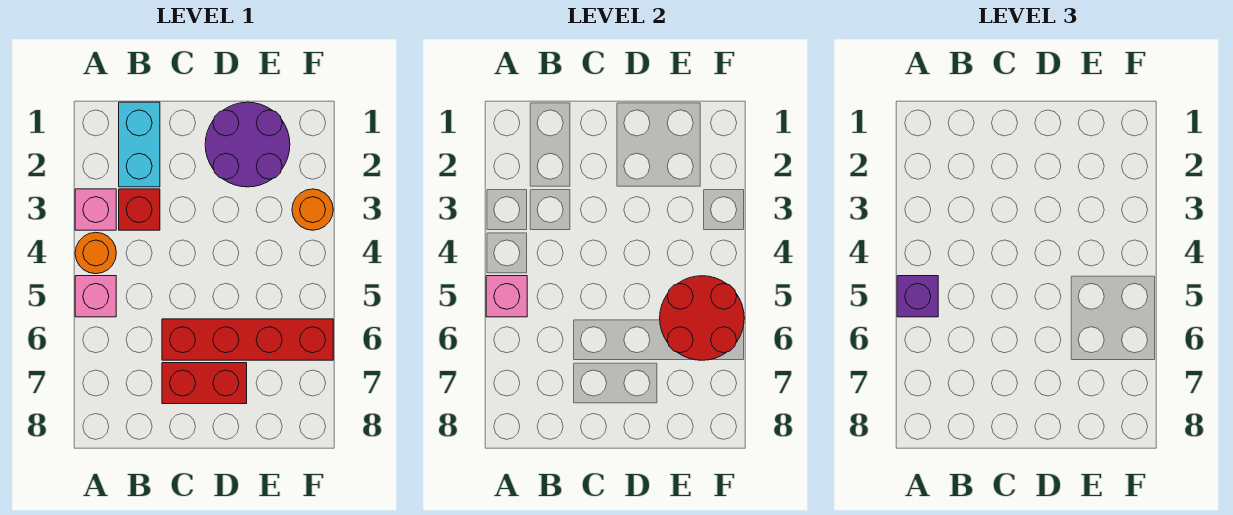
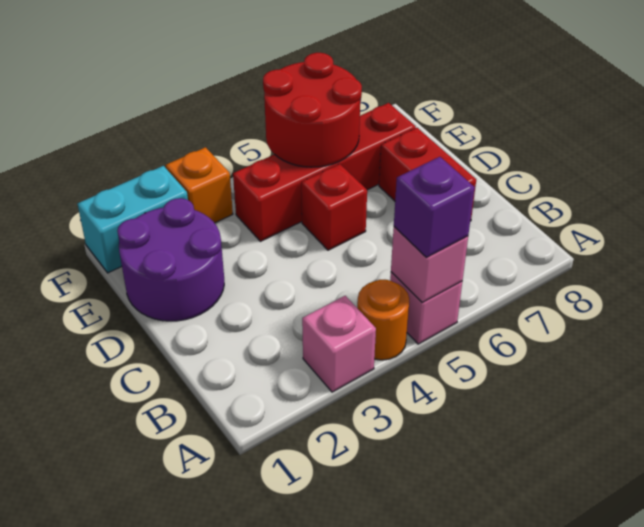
cyan brick B1:B2 level 1 -> cyan brick F1:F2 level 1
red brick B3 level 1 -> red brick D5 level 1
red brick C6:F6 level 1 -> red brick E4:E7 level 1
orange round brick F3 level 1 -> orange brick F3 level 1

